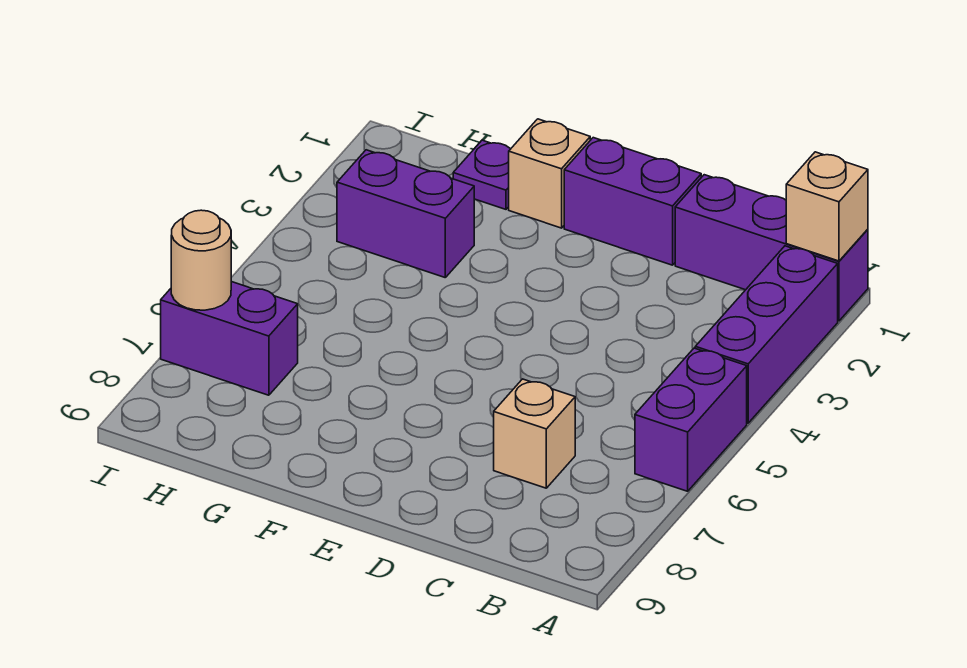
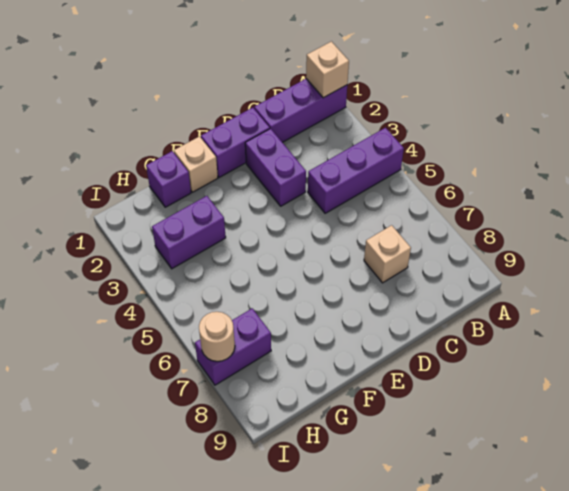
purple brick A2:A4 level 1 -> purple brick A4:C4 level 1
purple brick A5:A6 level 1 -> purple brick D2:D3 level 1
purple plate G1 level 1 -> purple brick G1 level 1

